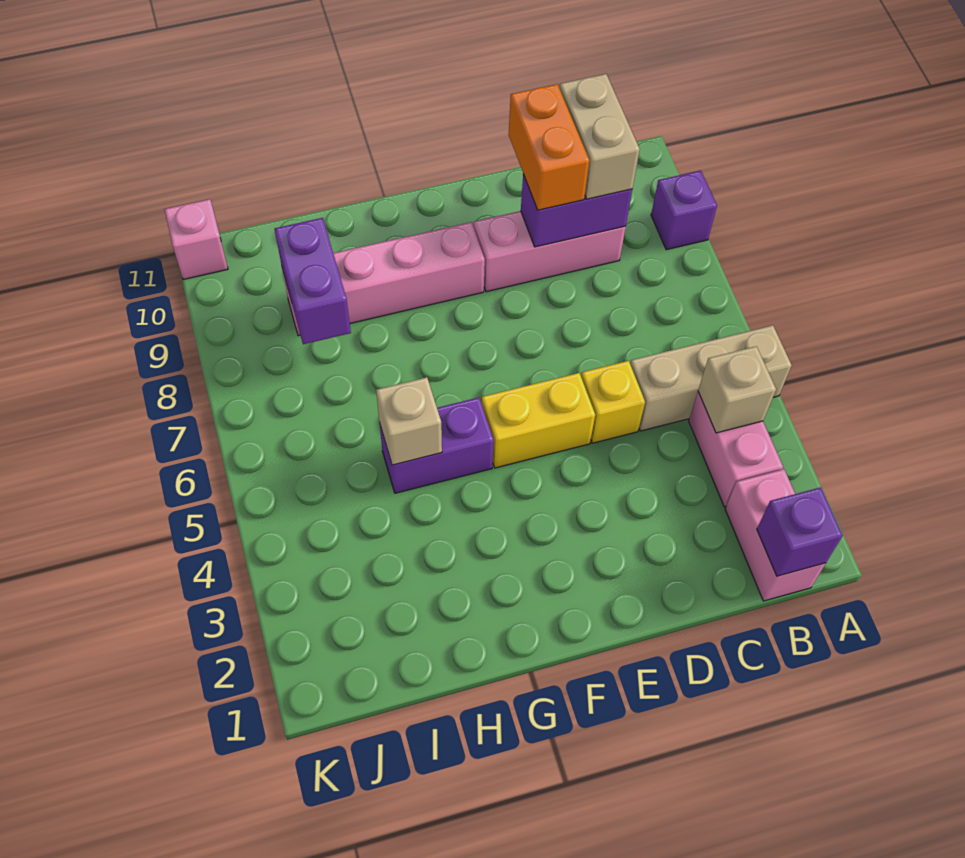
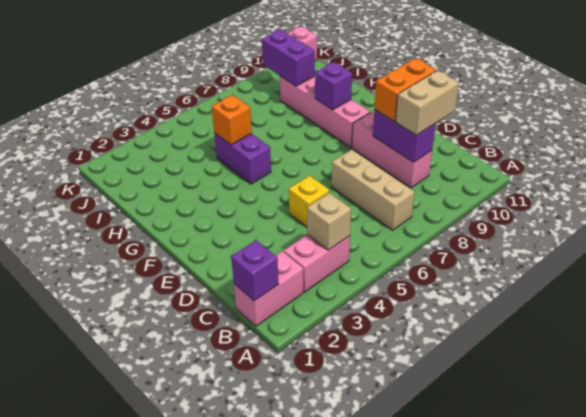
tan brick A5:C5 level 1 -> tan brick B7:D7 level 1
purple brick A9 level 1 -> purple brick G9 level 2
yellow brick E5:F5 level 1 -> none
tan brick H5 level 2 -> orange brick H5 level 2
purple brick I8:I9 level 2 -> purple brick I9:J9 level 2

